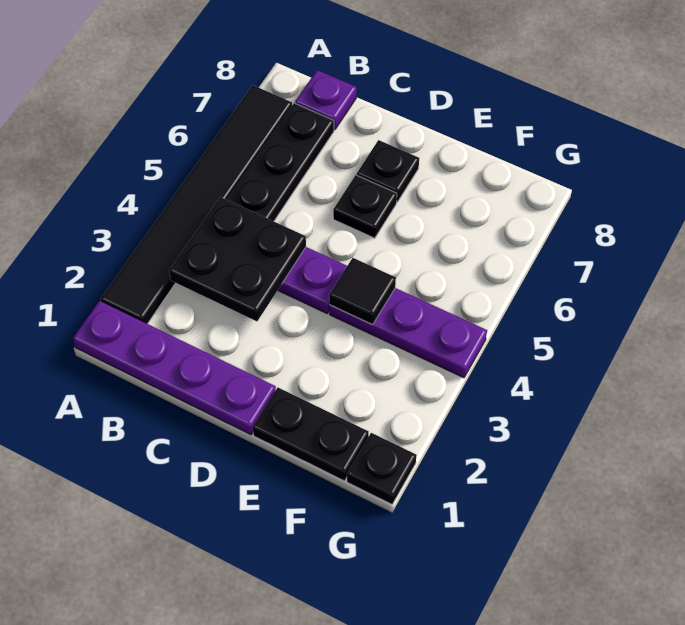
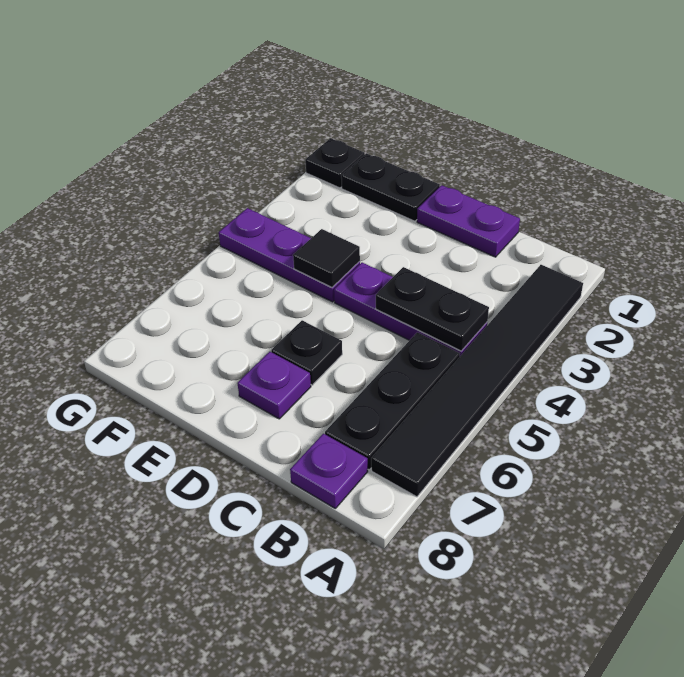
purple plate A1:D1 level 1 -> purple plate C1:D1 level 1
black plate B3:C4 level 2 -> black plate B4:C4 level 2
black plate D7 level 1 -> purple plate D7 level 1

